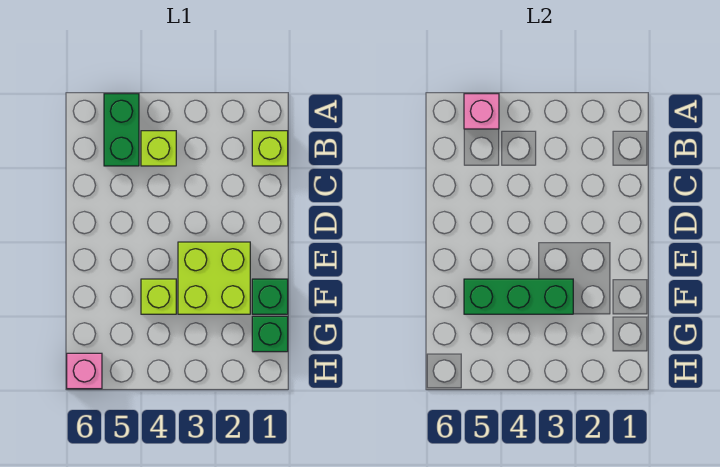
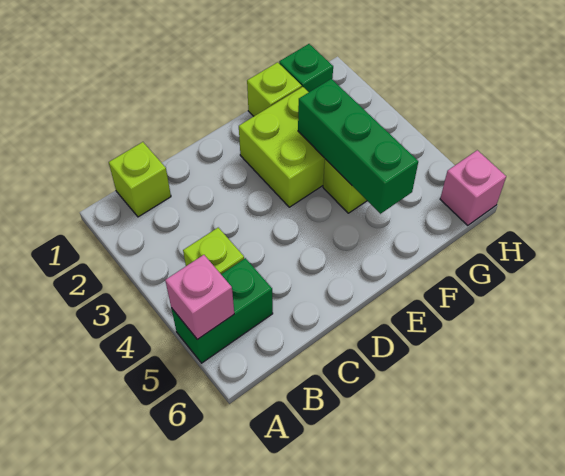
green brick F1 level 1 -> lime brick F1 level 1

